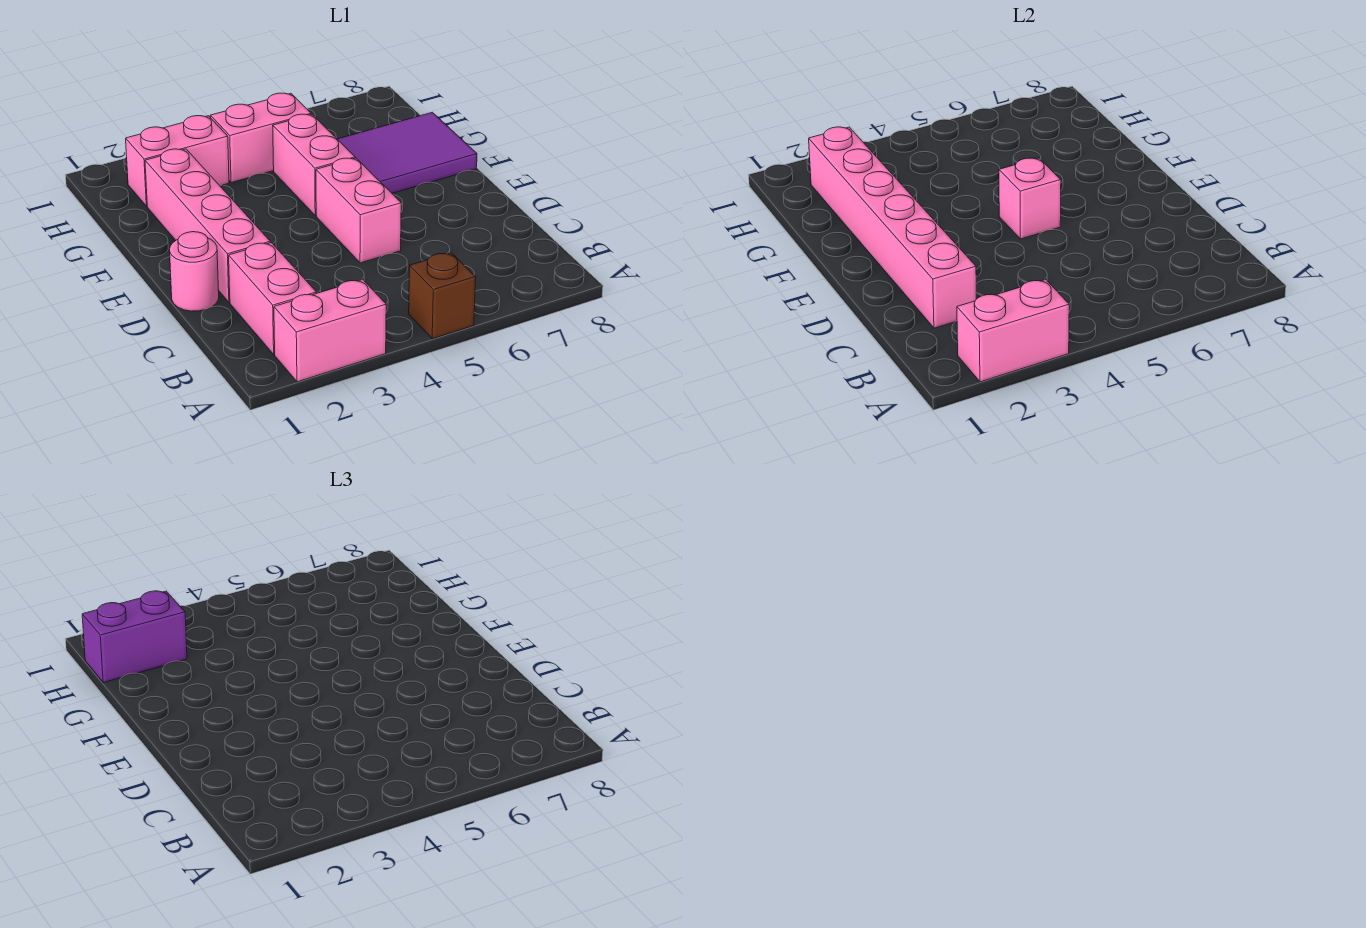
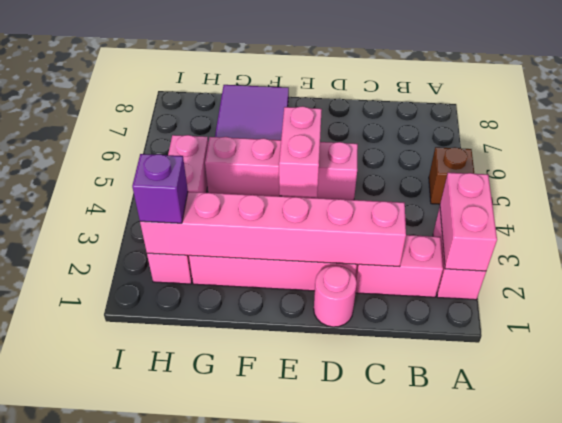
pink brick E5 level 2 -> pink brick E4:E5 level 2
purple brick H1:H2 level 3 -> purple brick H2 level 3

